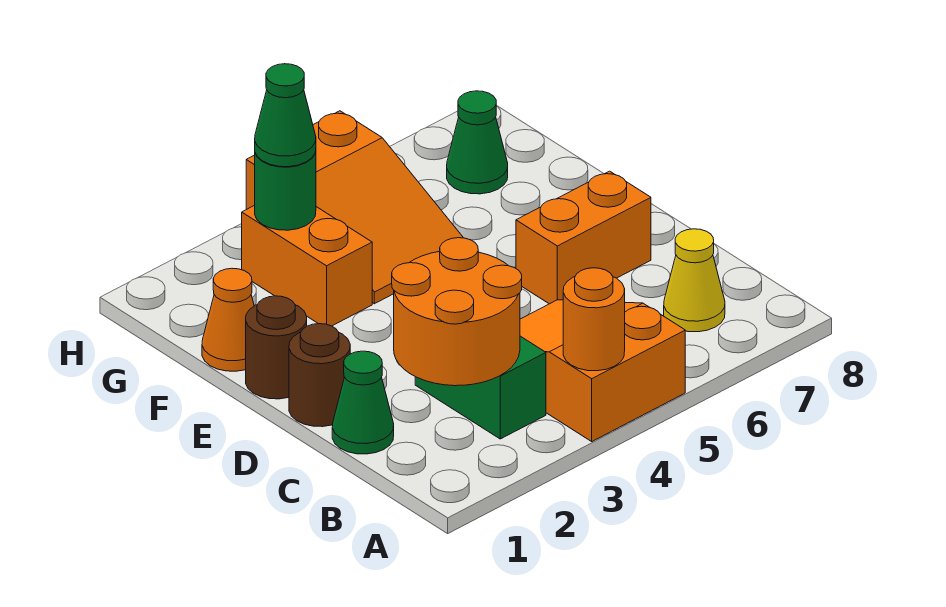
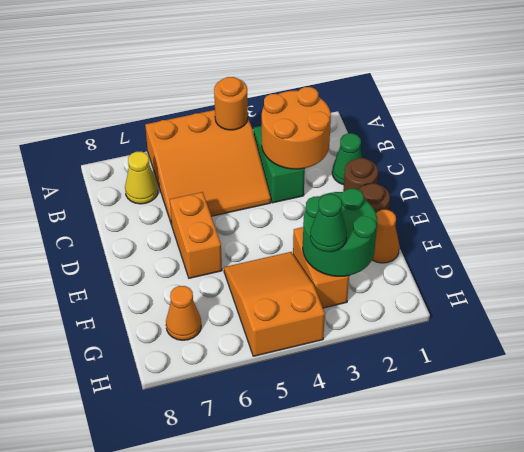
orange slope A4:C5 level 1 top A -> orange slope A4:C6 level 1 top A
orange brick D6:D7 level 1 -> orange brick D6:E6 level 1
green round brick G3 level 2 -> green round brick F2:G3 level 2
green cone G7 level 1 -> orange cone G7 level 1

